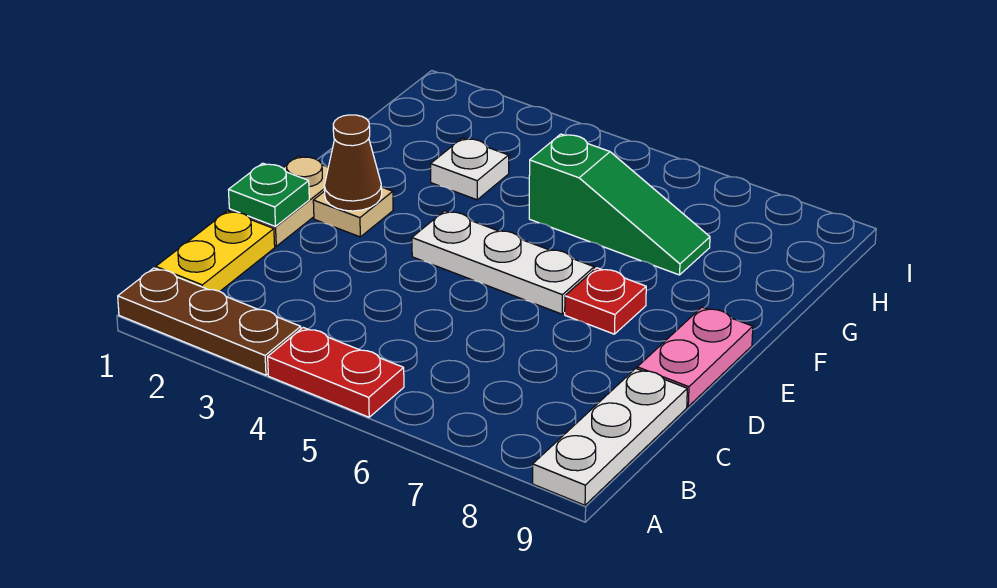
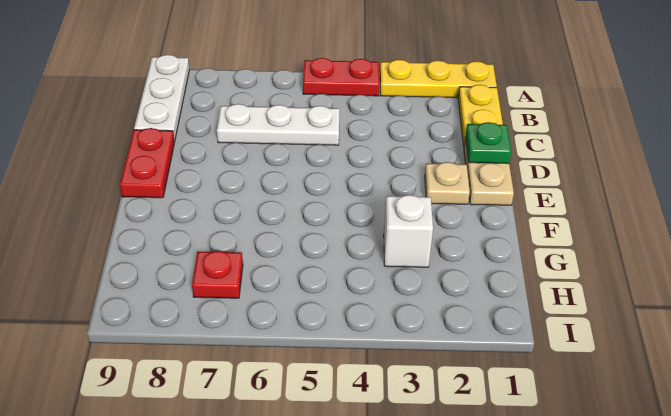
brown plate A1:A3 level 1 -> yellow plate A1:A3 level 1
pink plate D9:E9 level 1 -> red plate D9:E9 level 1
brown cone E2 level 2 -> none
white plate E4:E6 level 1 -> white plate C5:C7 level 1
red plate E7 level 1 -> red plate H7 level 1
white plate G3 level 1 -> white brick G3 level 1
green slope G5:G7 level 1 top 5 -> none

